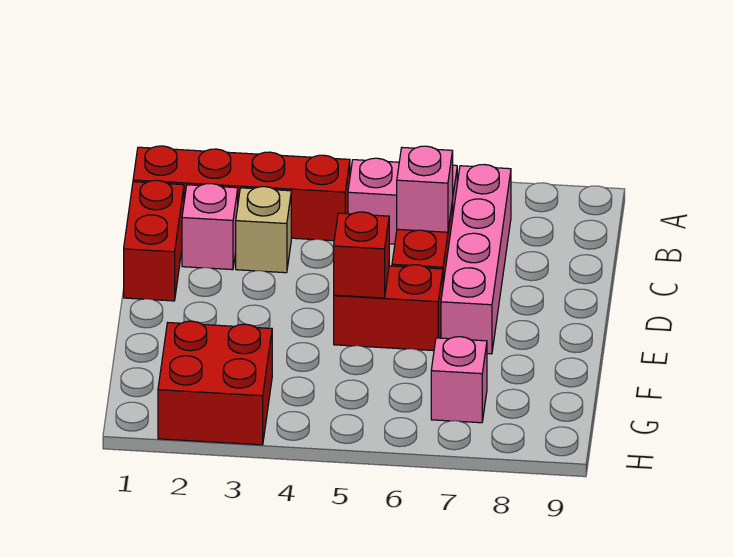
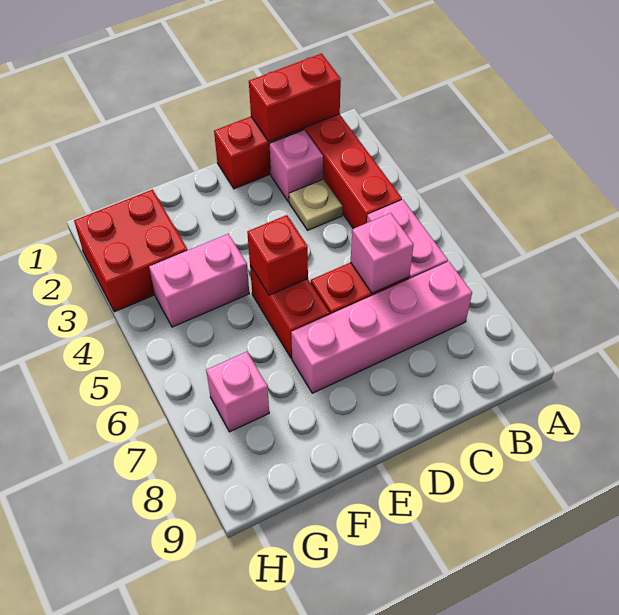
none -> red brick B1:C1 level 2
tan brick C3 level 1 -> tan plate C3 level 1
none -> pink brick F4:G4 level 1

